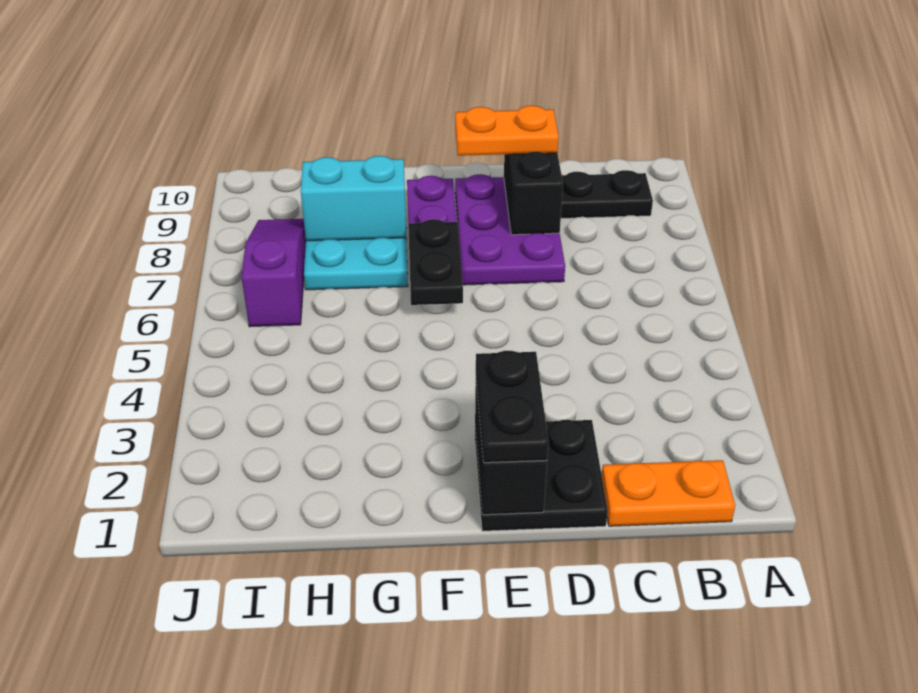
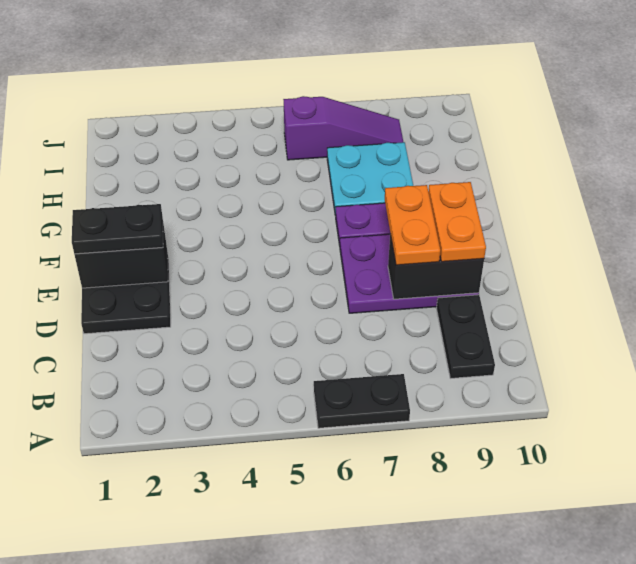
orange plate B1:C1 level 1 -> orange plate D8:E8 level 3
black plate F6:F7 level 2 -> black plate A6:A7 level 1
cyan brick G8:H8 level 2 -> none

